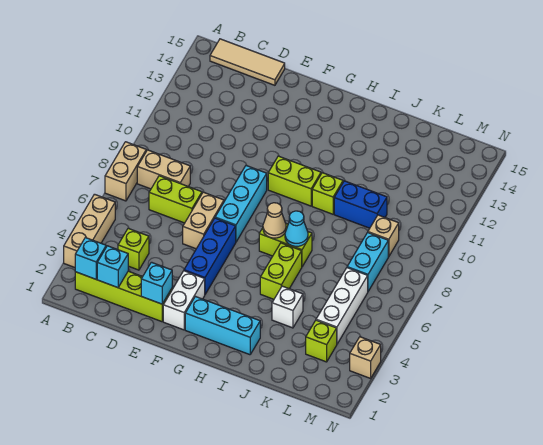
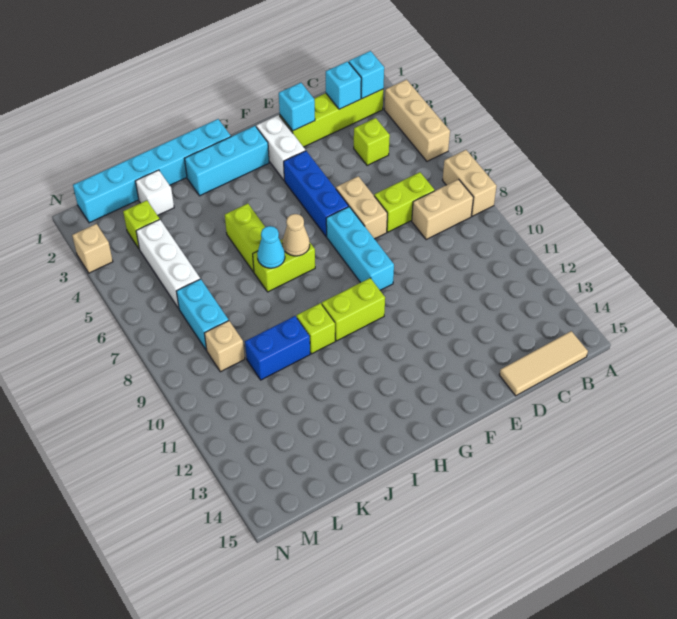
none -> cyan brick H1:M1 level 1
white brick J4 level 1 -> white brick K2 level 1

